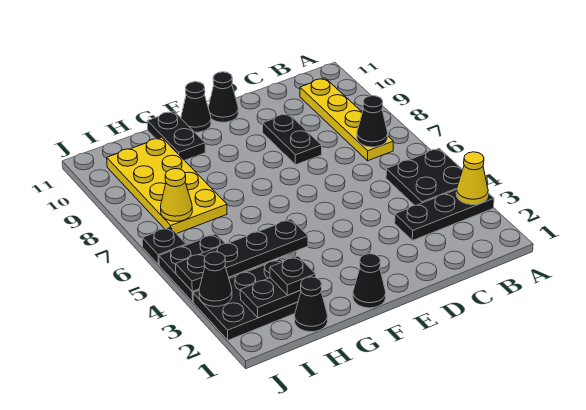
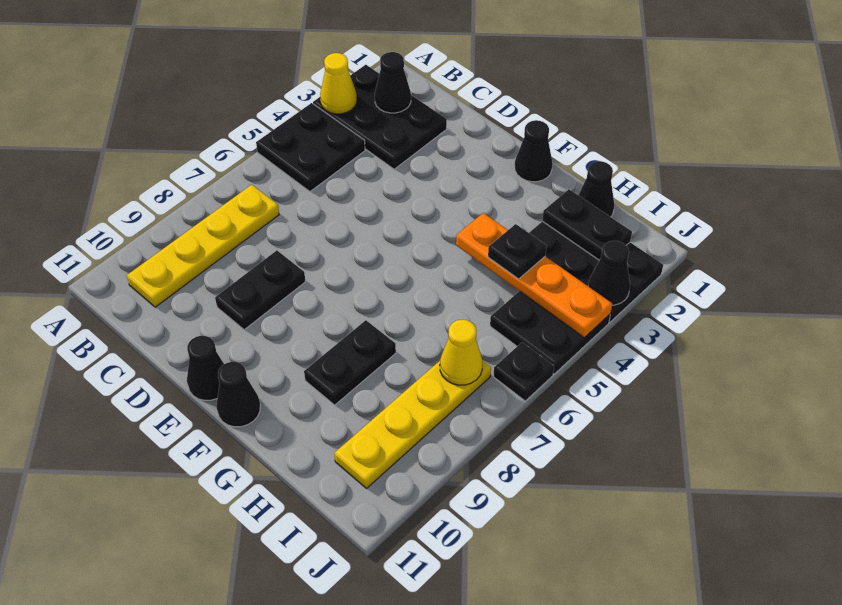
black plate A3:C3 level 1 -> black plate A2:C3 level 1
black cone B7 level 2 -> black cone B2 level 2
black plate G4:J4 level 2 -> orange plate G4:J4 level 2
black plate G10:G11 level 1 -> black plate G8:G9 level 1
black plate H2 level 3 -> black plate H4 level 3
yellow plate H7:I10 level 1 -> yellow plate I7:I10 level 1

